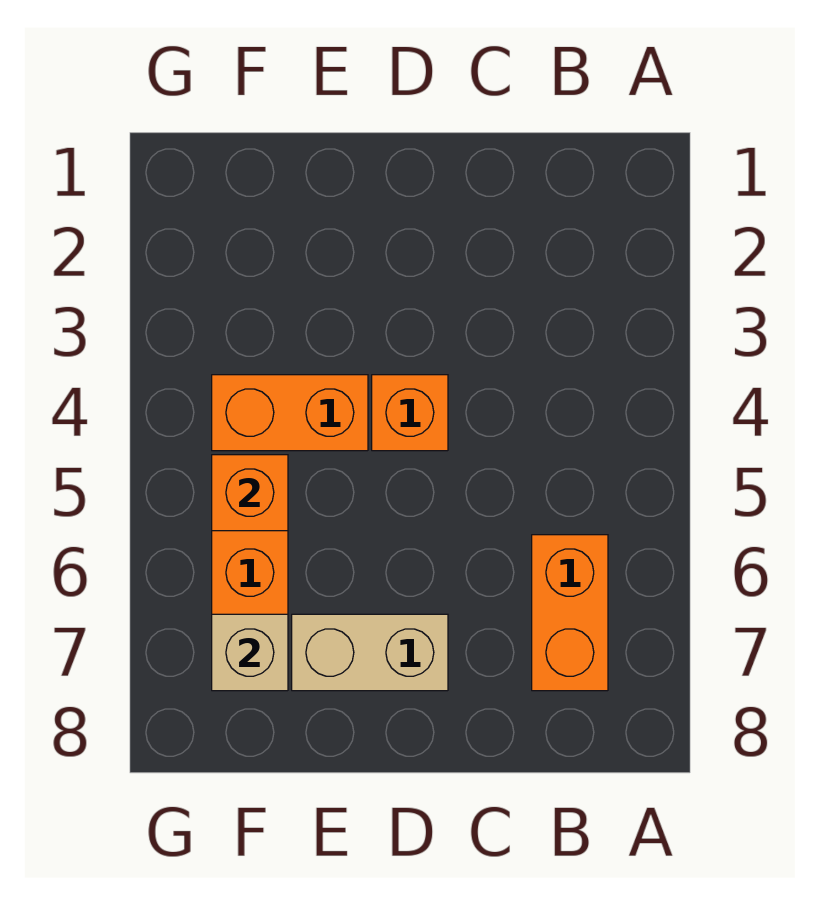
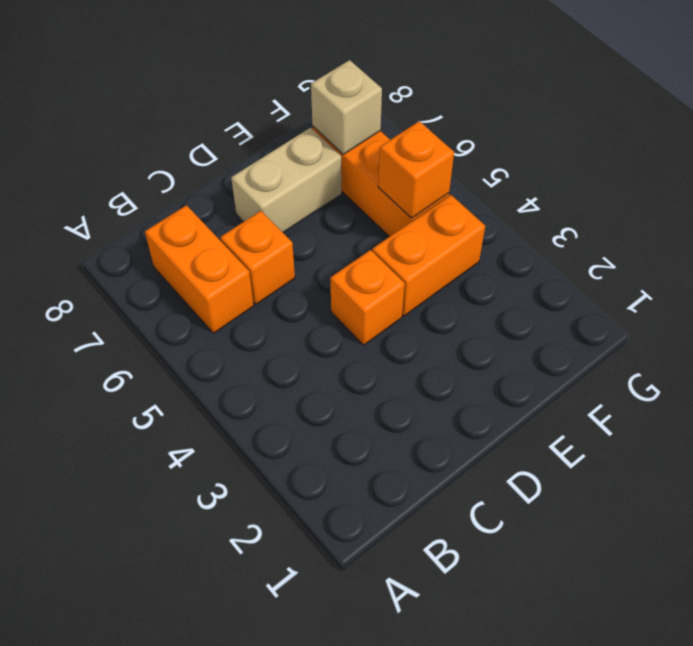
none -> orange brick C6 level 1

